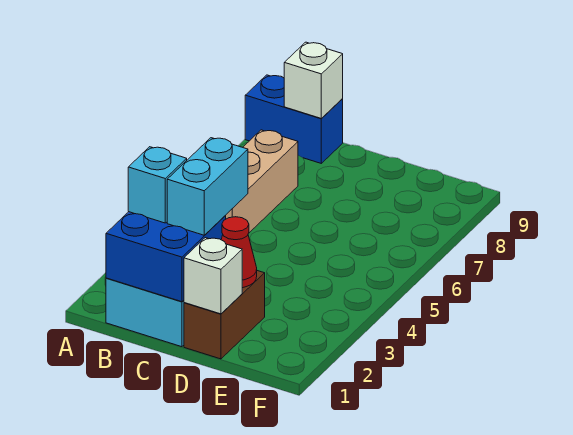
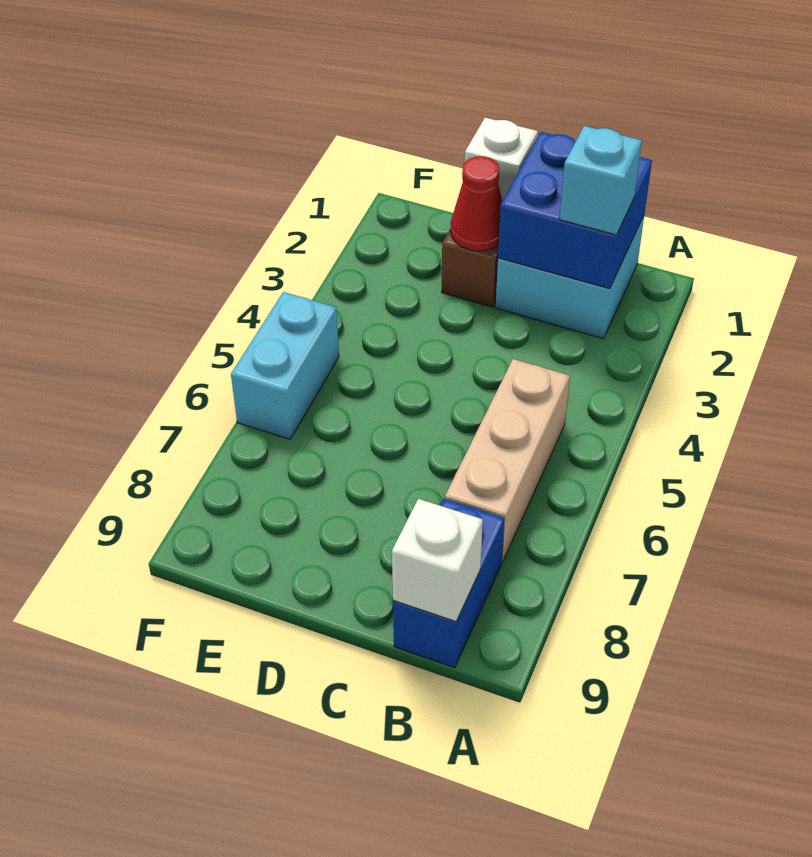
blue brick A9:B9 level 1 -> blue brick B8:B9 level 1
cyan brick C2:C3 level 3 -> cyan brick F5:F6 level 1

